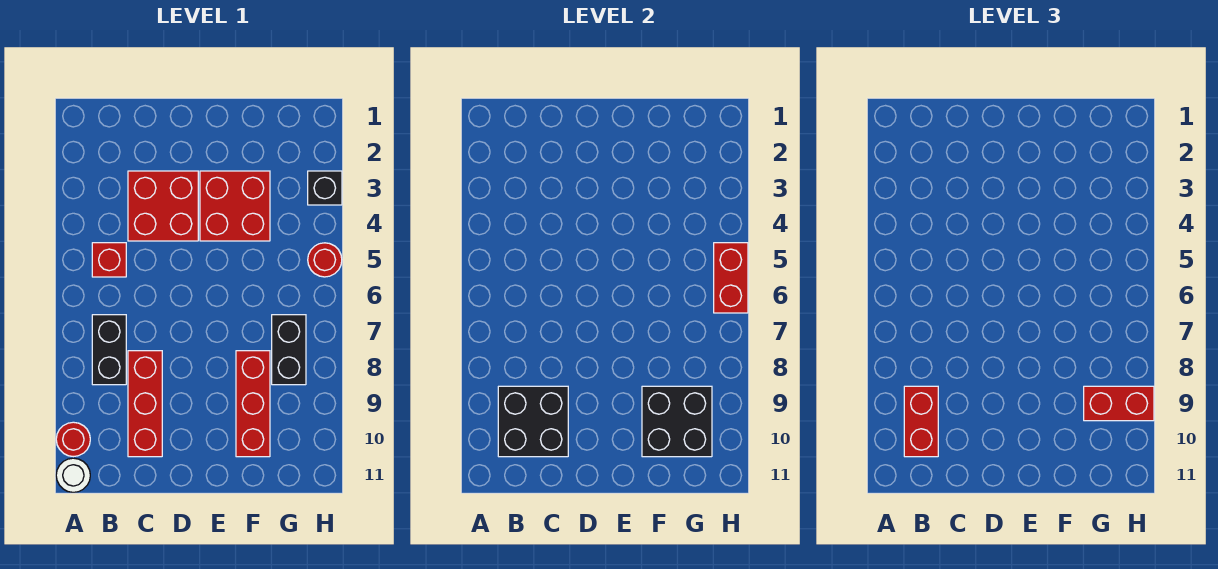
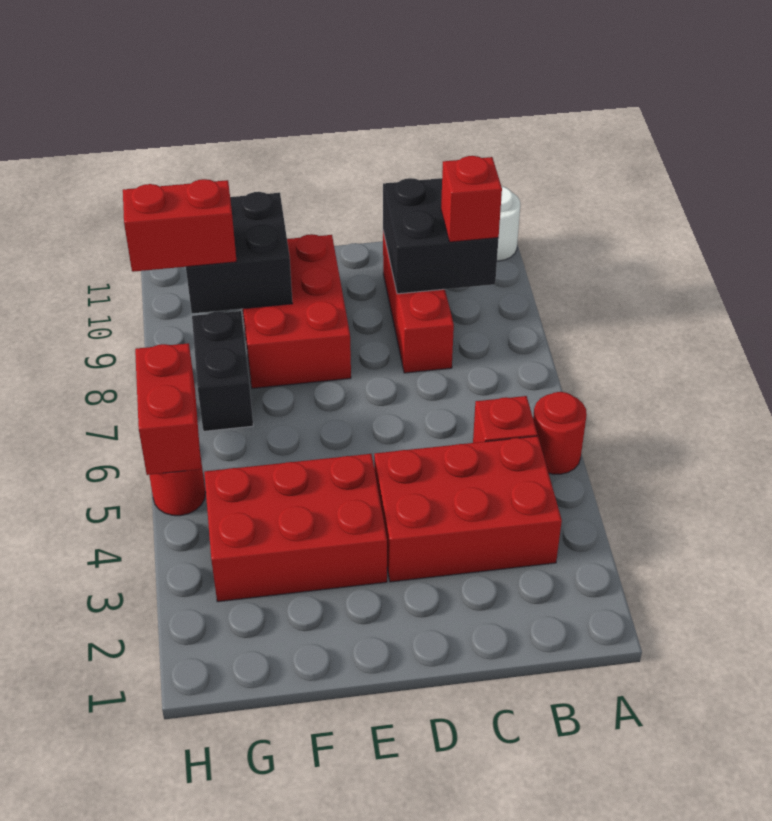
red round brick A10 level 1 -> red round brick A5 level 1
black brick B7:B8 level 1 -> none
red brick B9:B10 level 3 -> red brick B9 level 3
red brick C3:D4 level 1 -> red brick B3:D4 level 1
red brick E3:F4 level 1 -> red brick E3:G4 level 1
red brick F8:F10 level 1 -> red brick E8:F10 level 1
black brick H3 level 1 -> none

